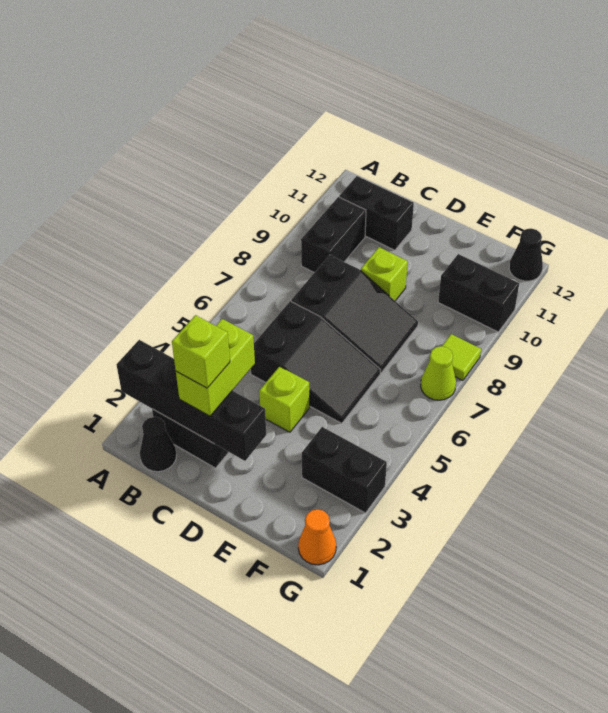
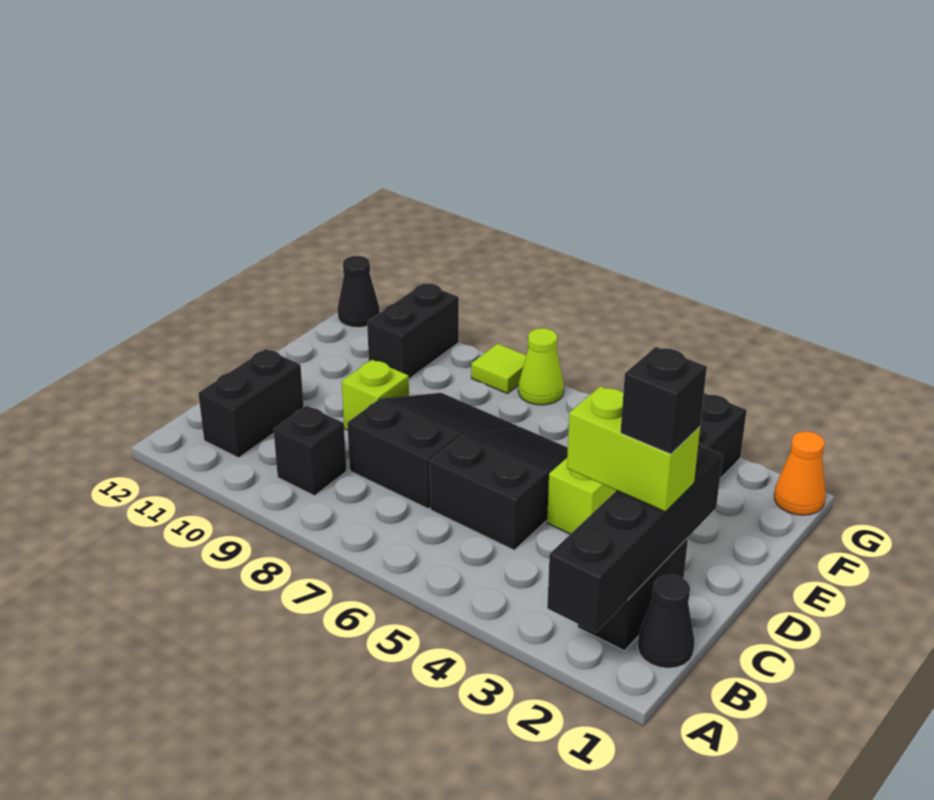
black brick B9:B10 level 1 -> black brick B9 level 1
lime brick C2 level 4 -> black brick C2 level 4

